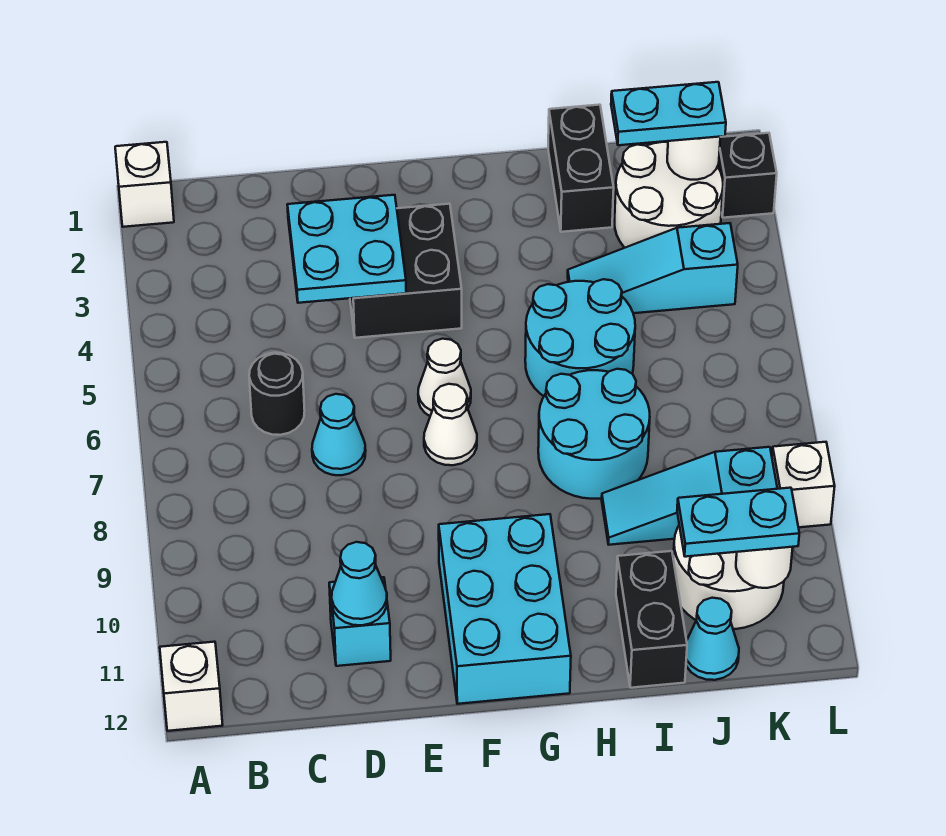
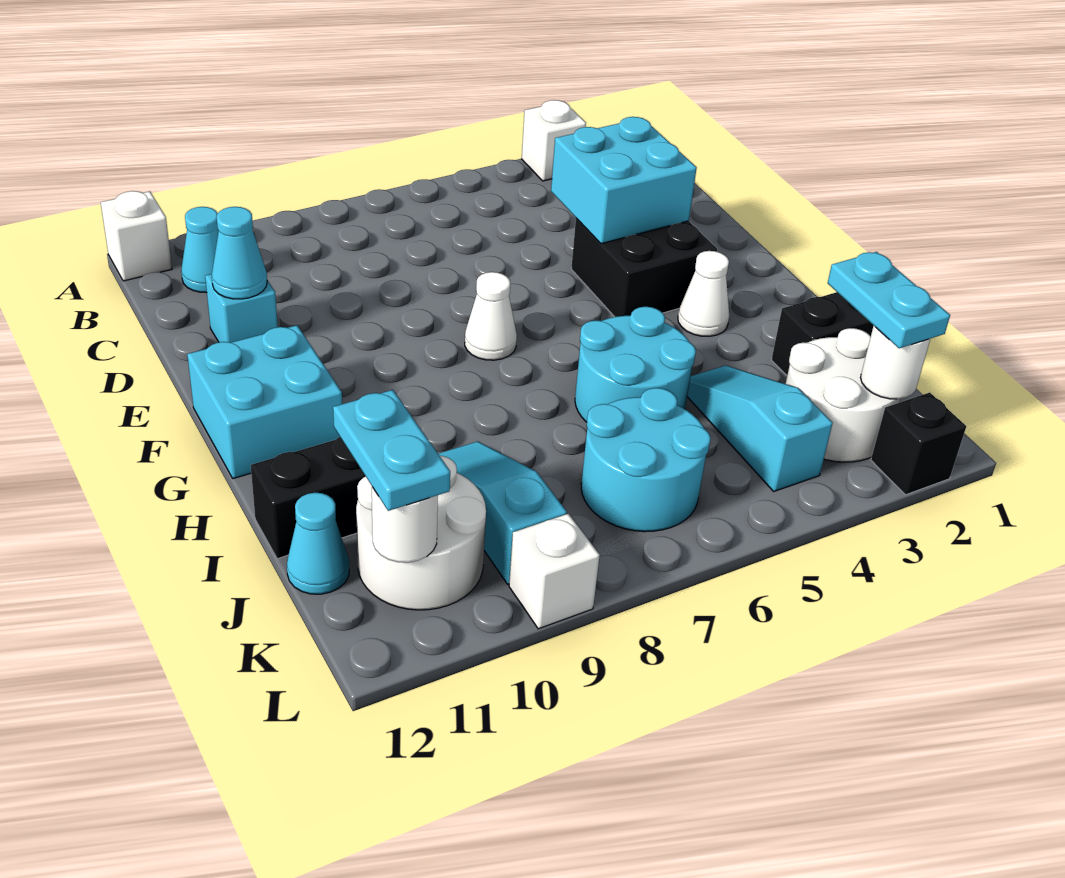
white brick A1 level 1 -> white brick A3 level 1
black round brick C6 level 1 -> none
cyan plate D3:E4 level 2 -> cyan brick D3:E4 level 2
cyan cone D7 level 1 -> cyan cone B11 level 1
white cone F6 level 1 -> white cone G3 level 1
cyan brick F10:G12 level 1 -> cyan brick F11:G12 level 1
cyan round brick H7:I8 level 1 -> cyan round brick J6:K7 level 1

